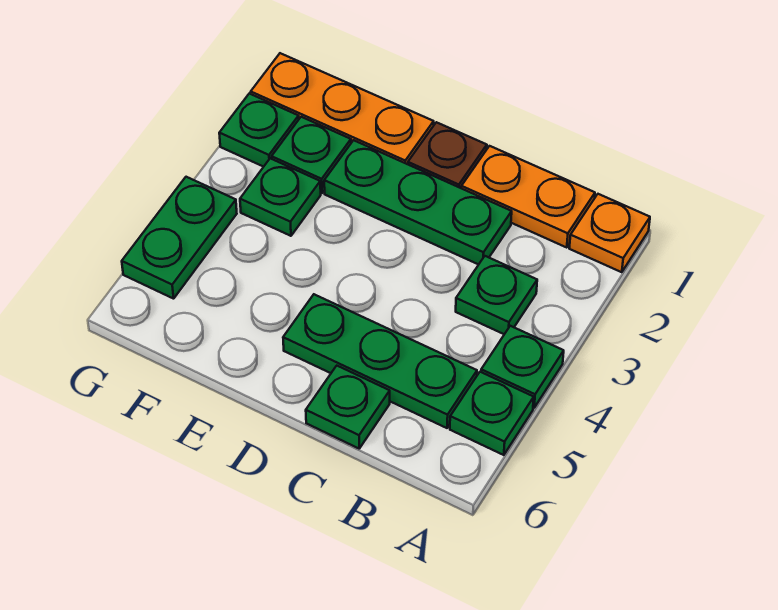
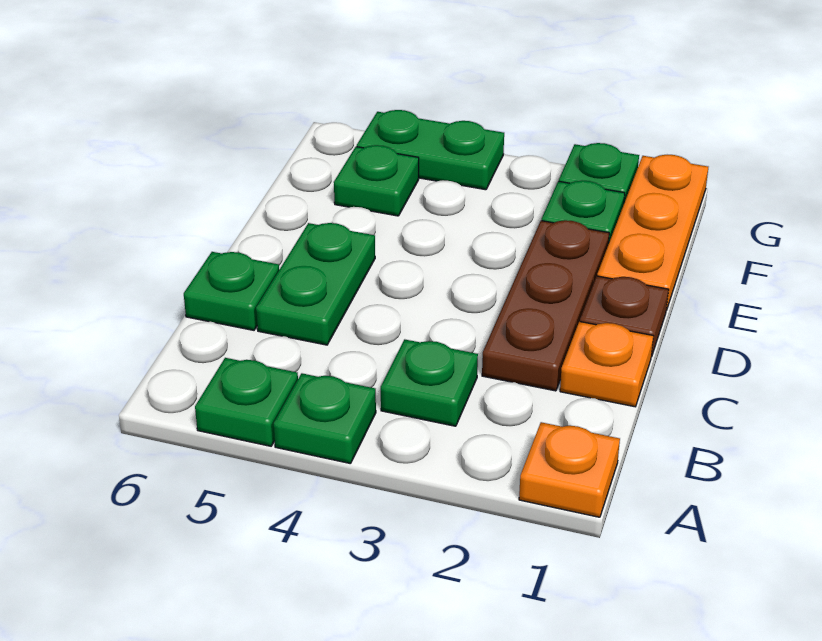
orange plate B1:C1 level 1 -> orange plate C1 level 1
green plate B5:D5 level 1 -> green plate C5:D5 level 1
green plate C2:E2 level 1 -> brown plate C2:E2 level 1
green plate F3 level 1 -> green plate F5 level 1

